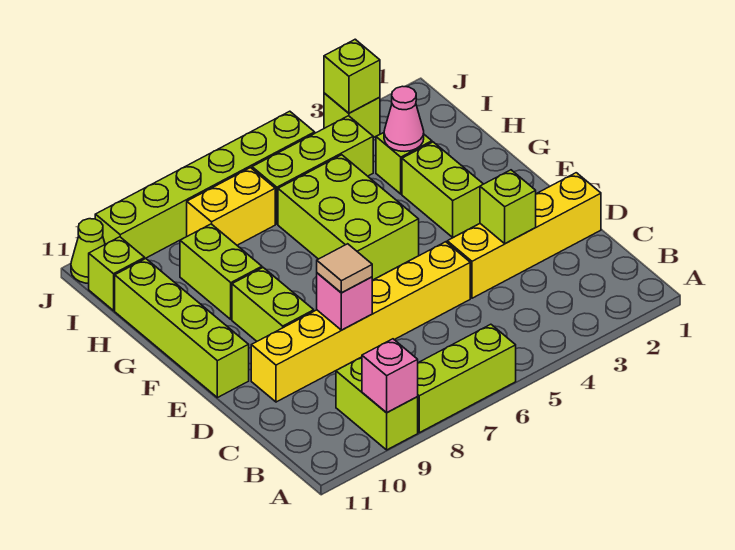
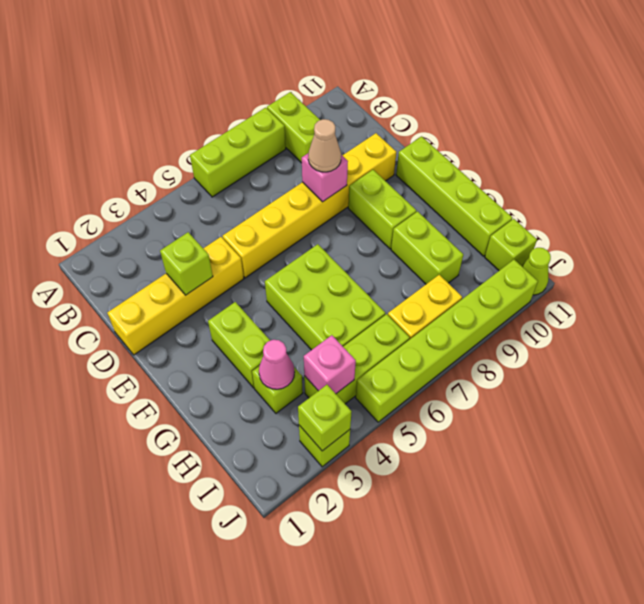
pink brick A9 level 2 -> pink brick I4 level 2
tan tile D8 level 3 -> tan cone D8 level 3

